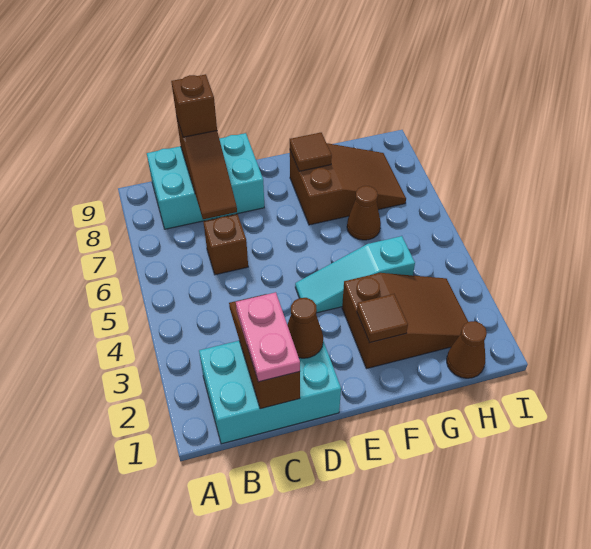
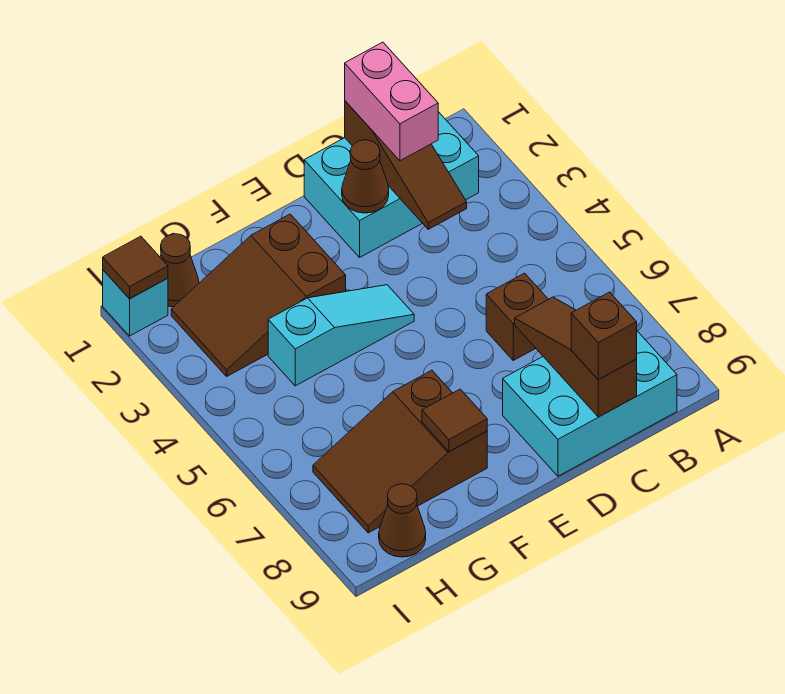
pink plate C1:C2 level 3 -> pink brick C1:C2 level 3
brown tile F2 level 2 -> brown tile I1 level 2
brown cone G6 level 1 -> brown cone H9 level 1
none -> cyan brick I1 level 1

